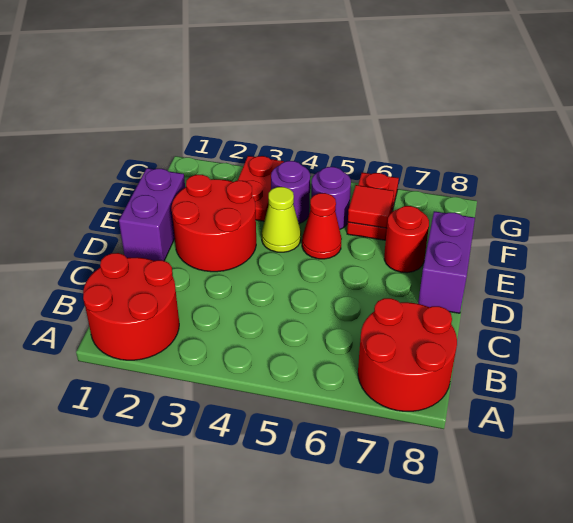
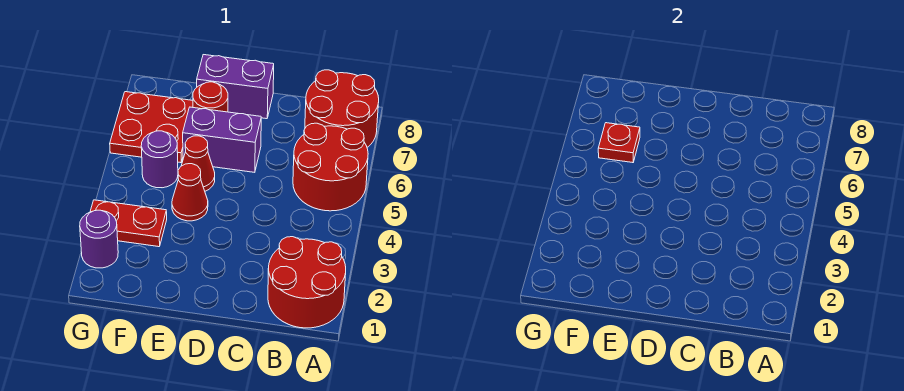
purple brick D1:E1 level 1 -> purple brick D6:E6 level 1
red round brick D2:E3 level 1 -> red round brick A5:B6 level 1
lime cone E4 level 1 -> red cone E4 level 1
purple round brick F4 level 1 -> purple round brick G2 level 1
red plate F6:G6 level 1 -> red plate F6:G7 level 1
red tile F6 level 2 -> red plate F6 level 2

